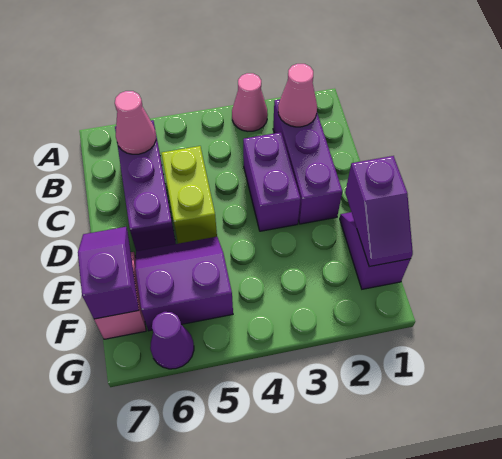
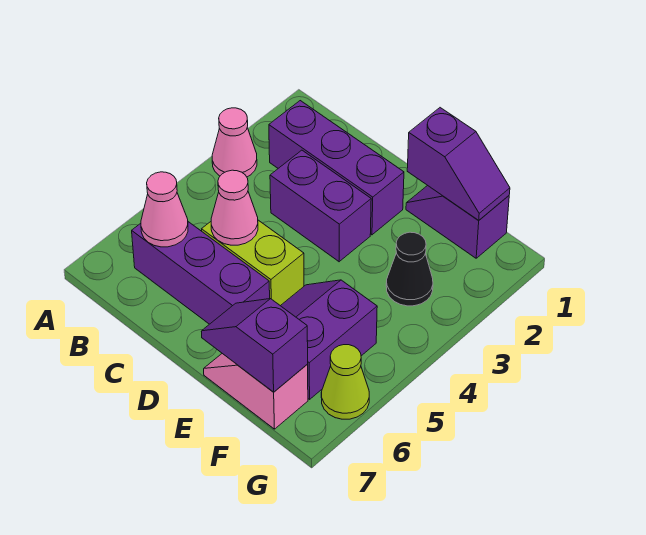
pink cone B2 level 2 -> pink cone C5 level 2
none -> black cone F3 level 1
purple cone G6 level 1 -> lime cone G6 level 1

